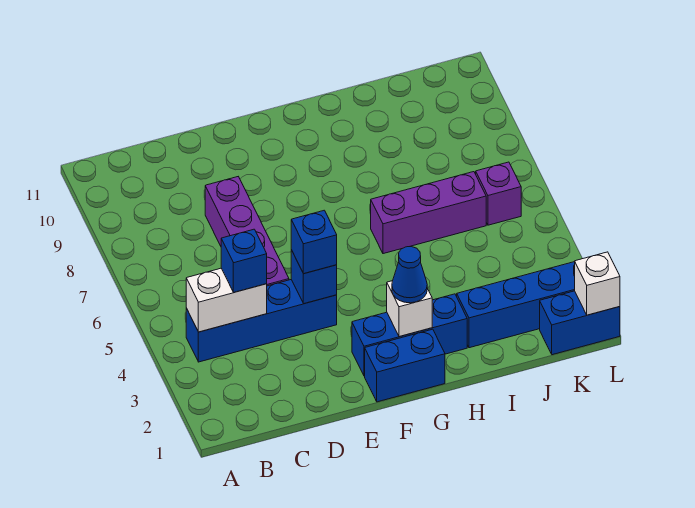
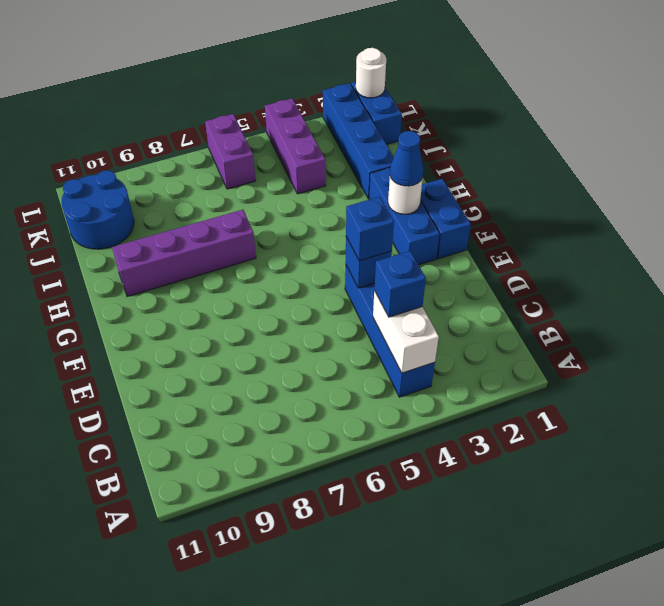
purple brick D5:D8 level 1 -> purple brick H7:H10 level 1
white brick G2 level 2 -> white round brick G2 level 2
purple brick H6:J6 level 1 -> purple brick J4:L4 level 1
none -> blue round brick J10:K11 level 1
purple brick K6 level 1 -> purple brick K6:L6 level 1
white brick L1 level 2 -> white round brick L1 level 2

